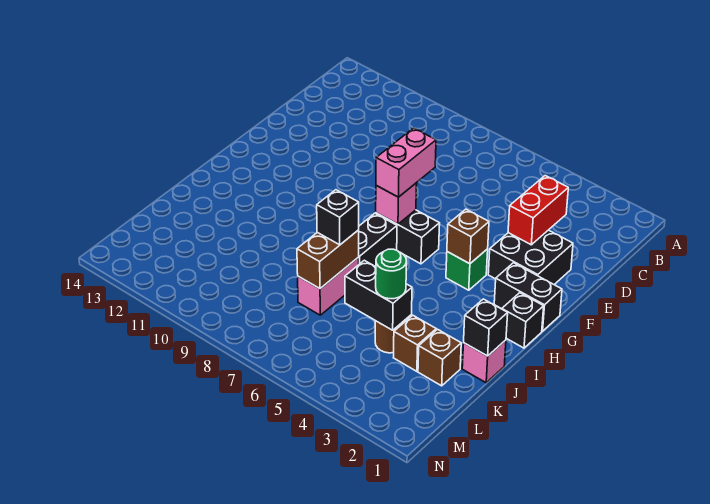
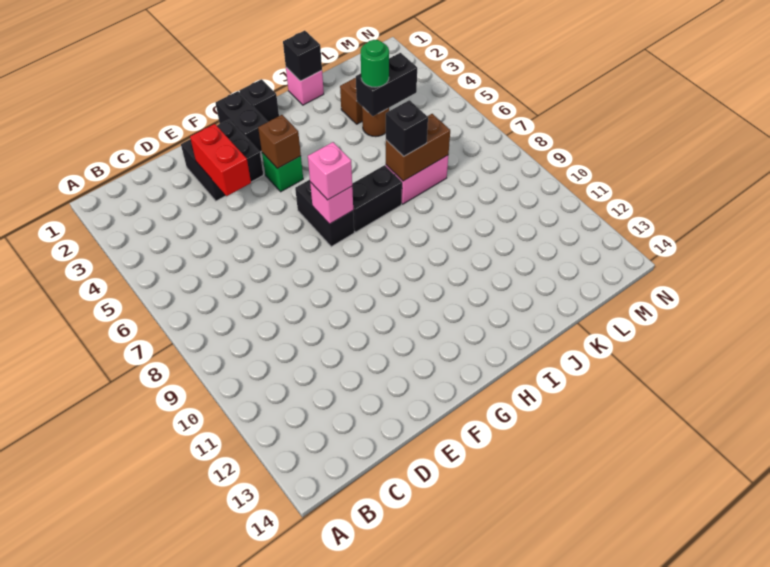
red brick D3:E3 level 2 -> red brick E3:E4 level 2
pink brick F7:G7 level 3 -> pink brick G7 level 3
brown brick K2 level 1 -> none
black brick K4:K5 level 2 -> black brick K4:L4 level 2

